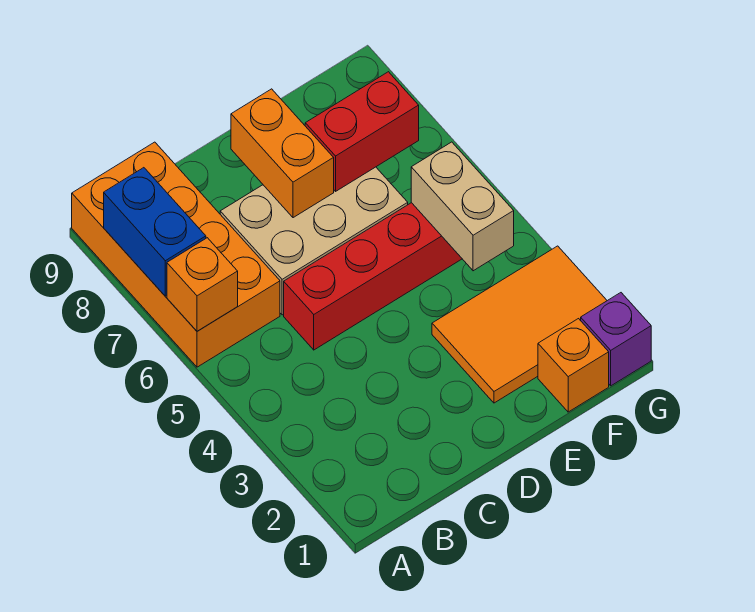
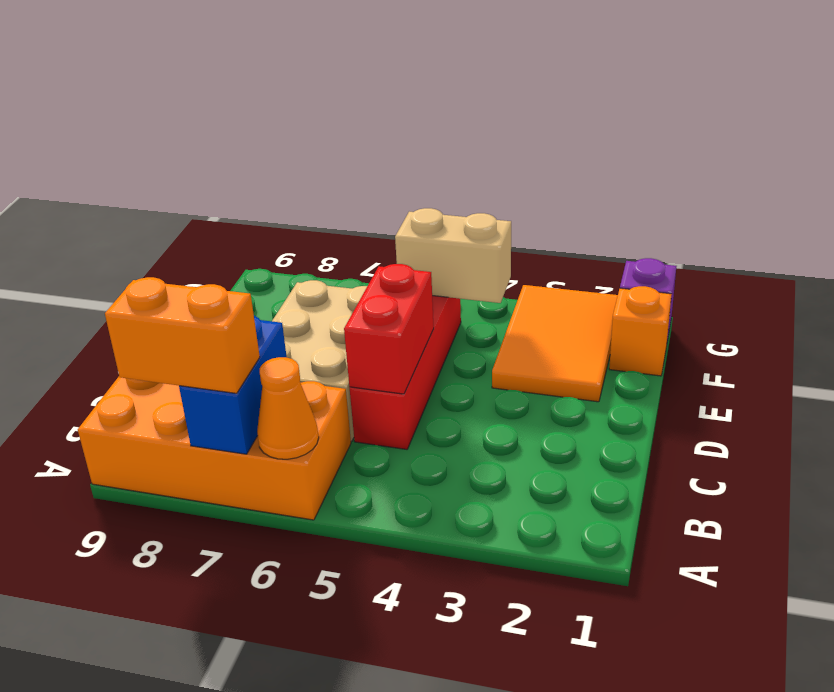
orange brick A6 level 2 -> orange cone A6 level 2
blue brick A7:A8 level 2 -> blue brick A7:B7 level 2
orange brick D7:D8 level 2 -> orange brick A7:A8 level 3
red brick E7:F7 level 2 -> red brick C5:D5 level 2

